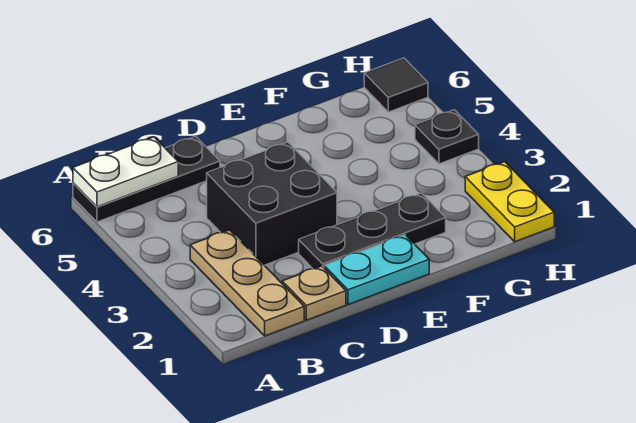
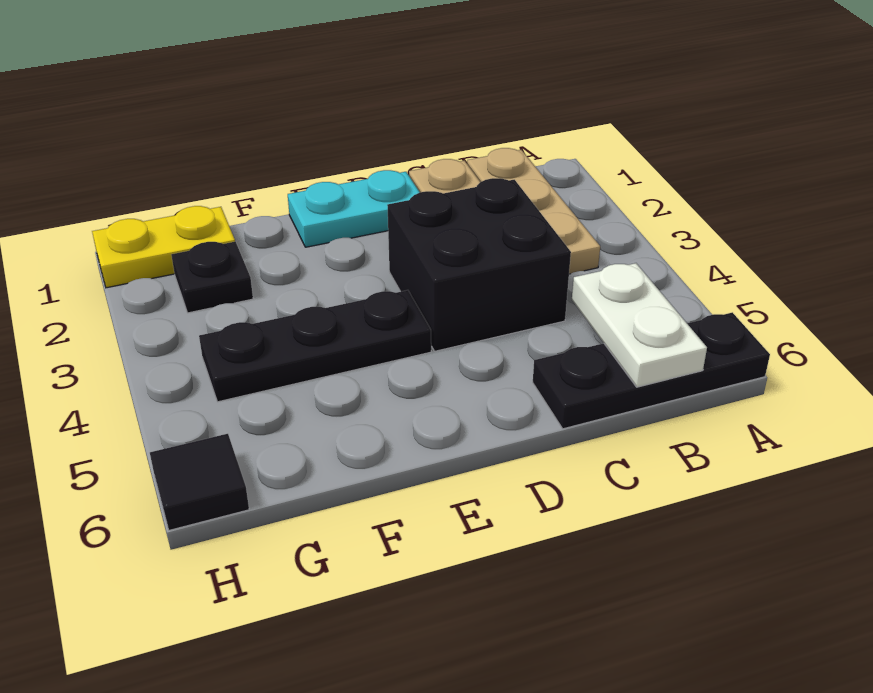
white plate A6:B6 level 2 -> white plate B5:B6 level 2
black plate D2:F2 level 1 -> black plate E4:G4 level 1
yellow plate H1:H2 level 1 -> yellow plate G1:H1 level 1
black plate H4 level 1 -> black plate G2 level 1

